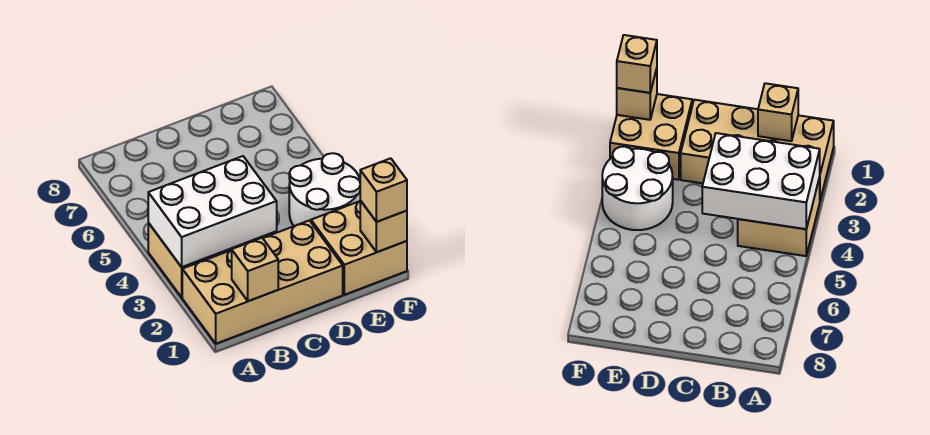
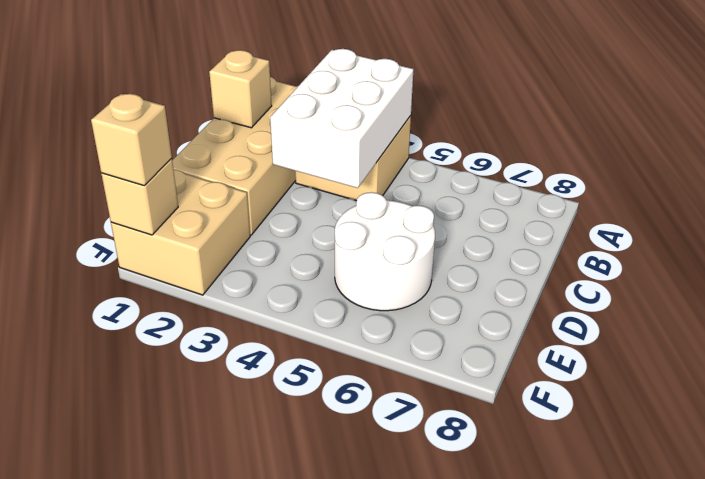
white round brick E3:F4 level 1 -> white round brick D5:E6 level 1

